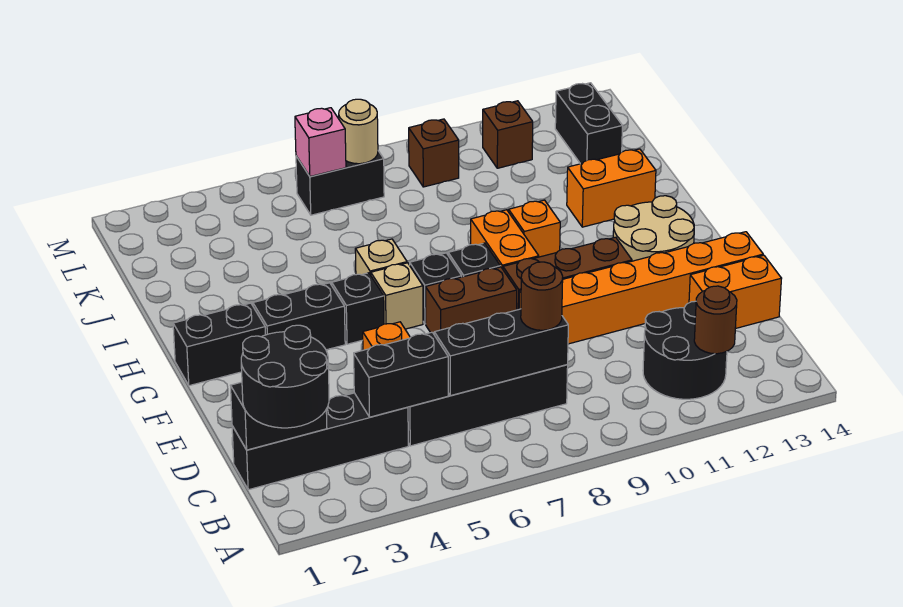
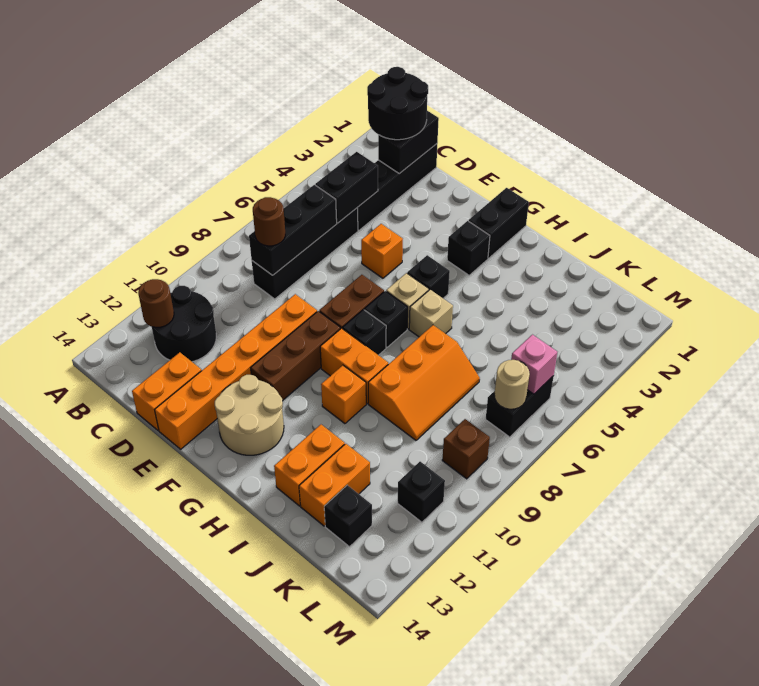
black brick G3:G4 level 1 -> black brick G3 level 1
none -> orange slope I7:J9 level 1 top I
none -> orange brick J12:J13 level 1
black brick K13:L13 level 1 -> black brick K13 level 1
brown brick L11 level 1 -> black brick L11 level 1

